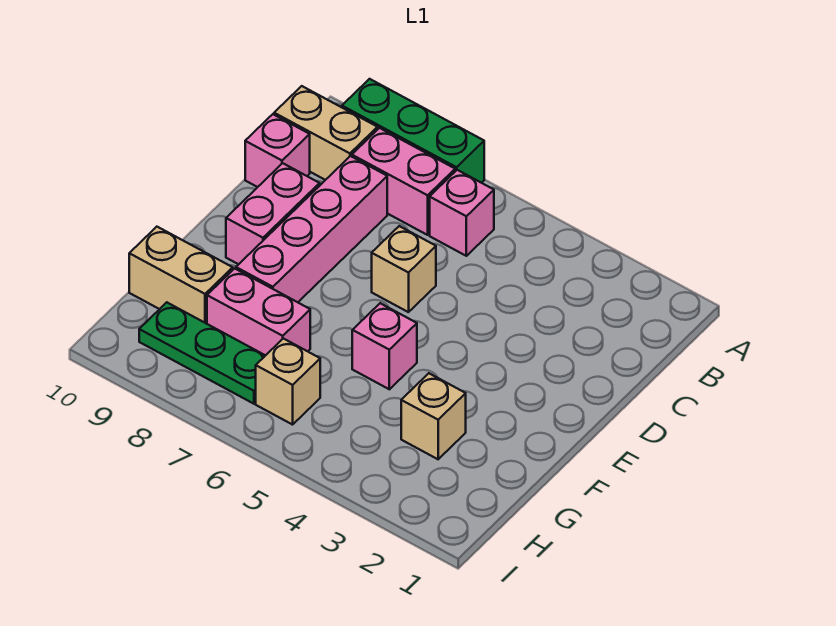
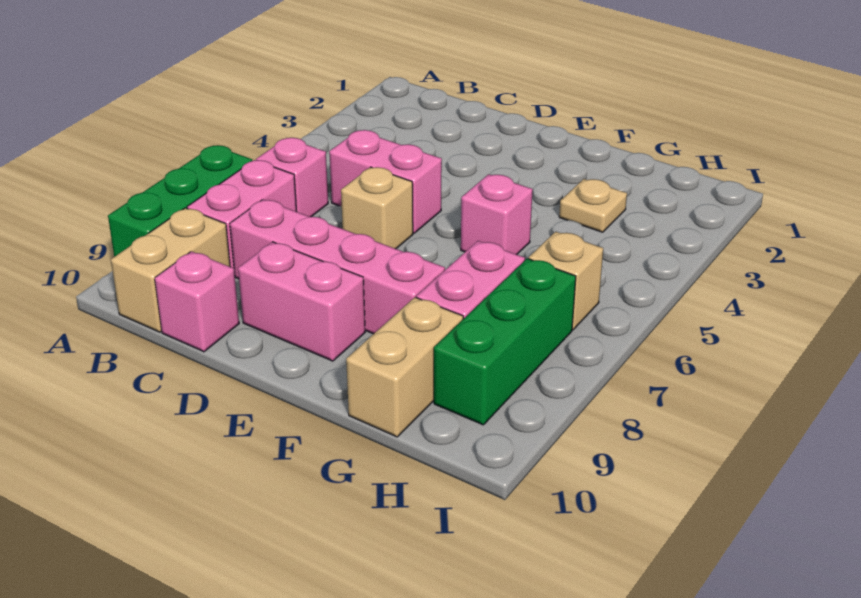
none -> pink brick C5:D5 level 1
tan brick G3 level 1 -> tan plate G3 level 1
green plate H7:H9 level 1 -> green brick H7:H9 level 1

